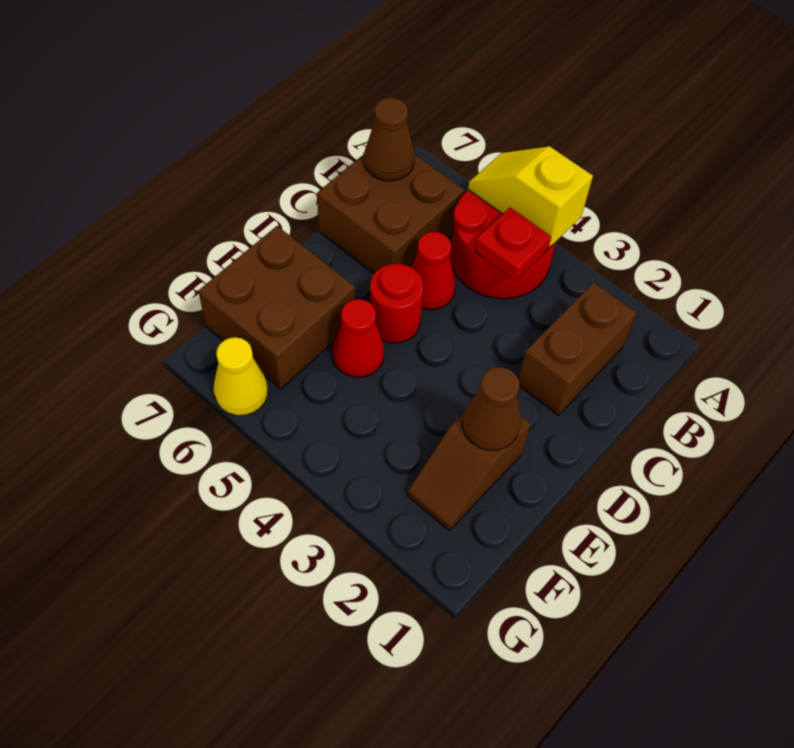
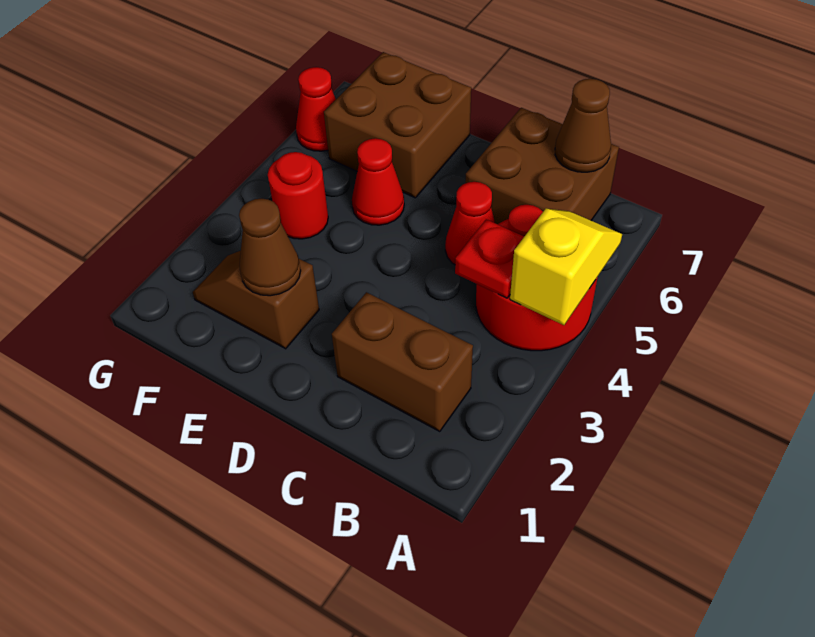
red round brick D5 level 1 -> red round brick F4 level 1
yellow cone G6 level 1 -> red cone G6 level 1

